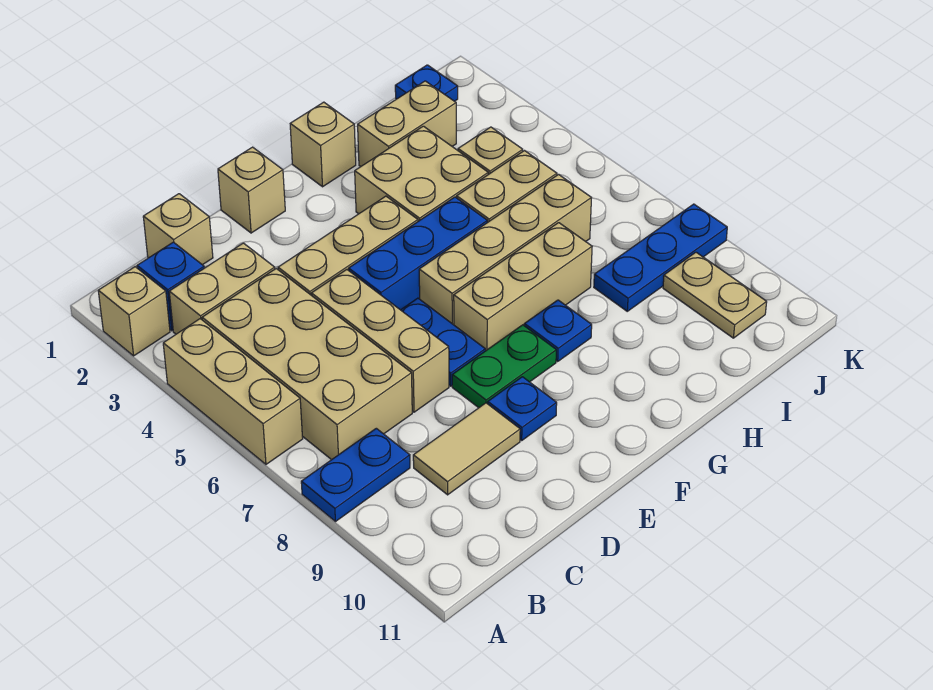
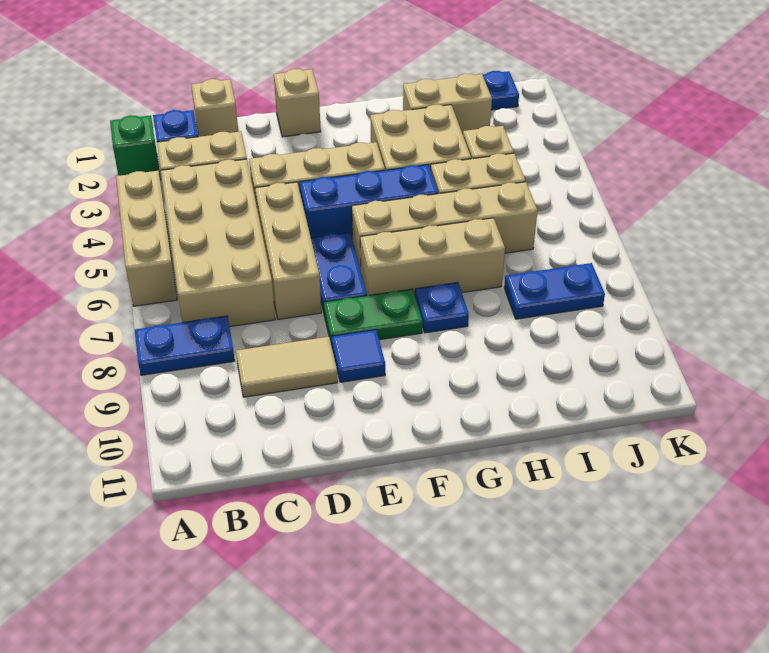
tan brick A2 level 1 -> green brick A2 level 1
blue plate E9 level 1 -> blue tile E9 level 1
tan brick G1 level 1 -> none
blue plate I8:K8 level 1 -> blue plate I8:J8 level 1
tan plate J9:J10 level 1 -> none

